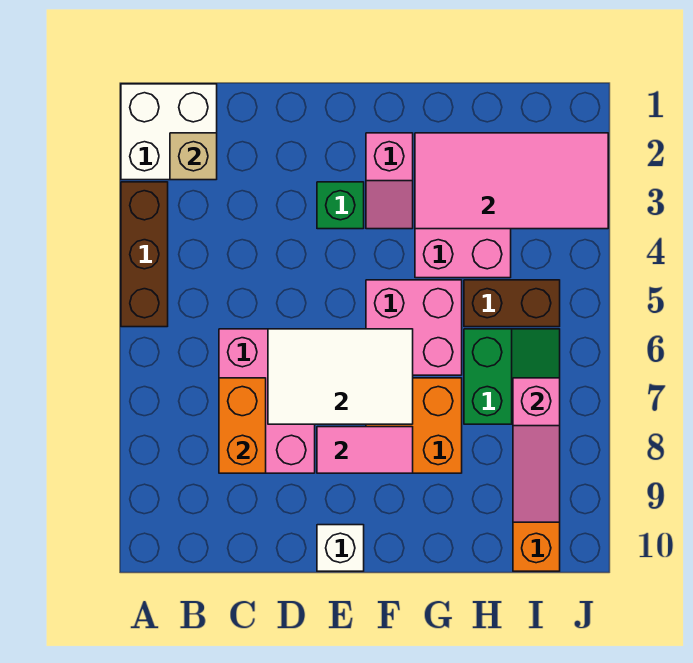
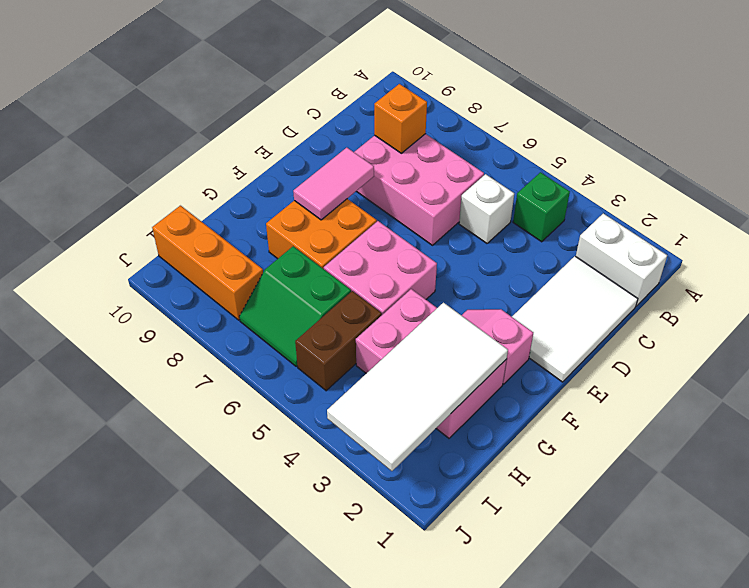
white brick A1:B2 level 1 -> white brick B1:B2 level 1
brown brick A3:A5 level 1 -> none
tan brick B2 level 2 -> none
orange brick C7:C8 level 2 -> orange brick C8 level 2
white tile D6:F7 level 2 -> white tile C1:E2 level 1
green brick E3 level 1 -> green brick B4 level 1
white brick E10 level 1 -> white brick C5 level 1
pink tile G2:J3 level 2 -> white tile G2:J3 level 2
pink slope I7:I9 level 2 top 7 -> none

